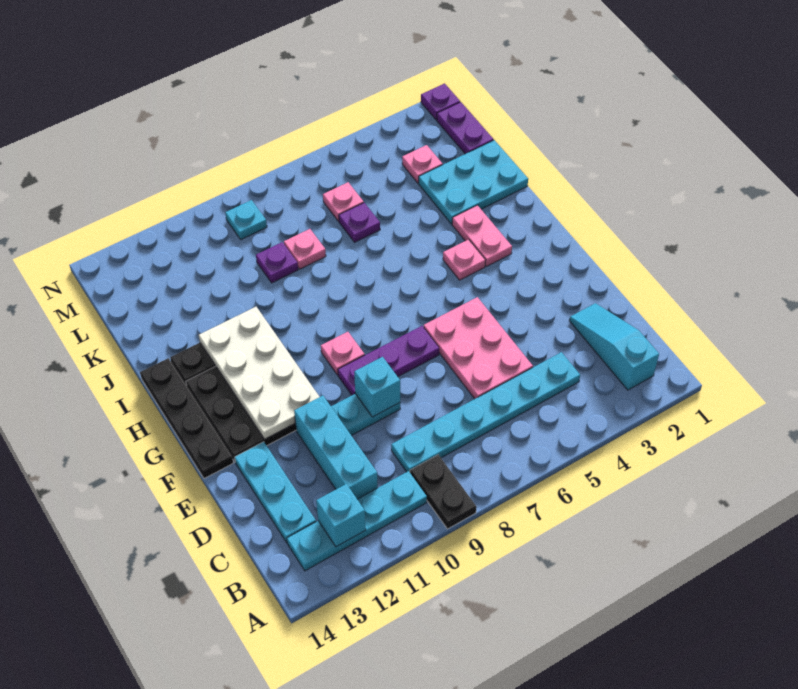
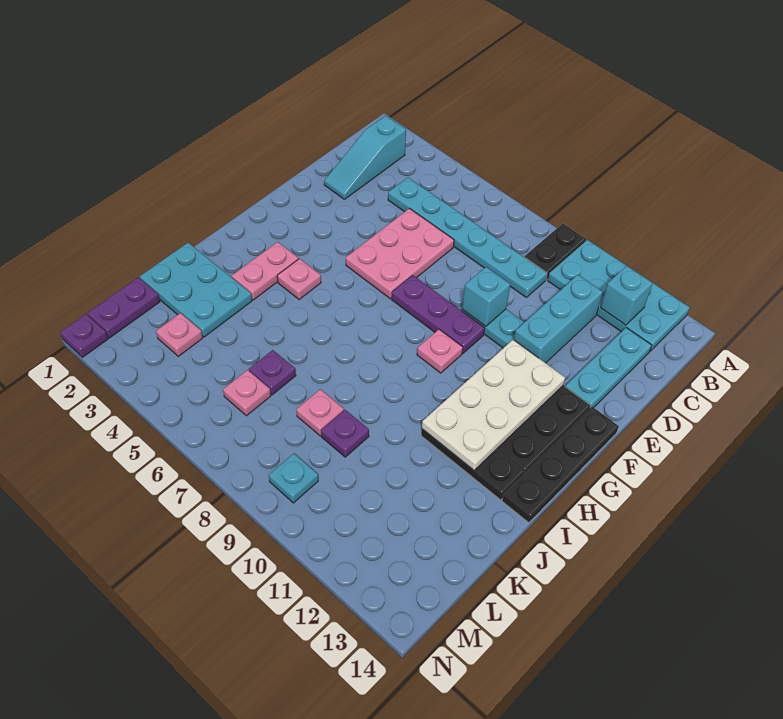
cyan plate B10:B13 level 1 -> cyan plate A10:B13 level 1

